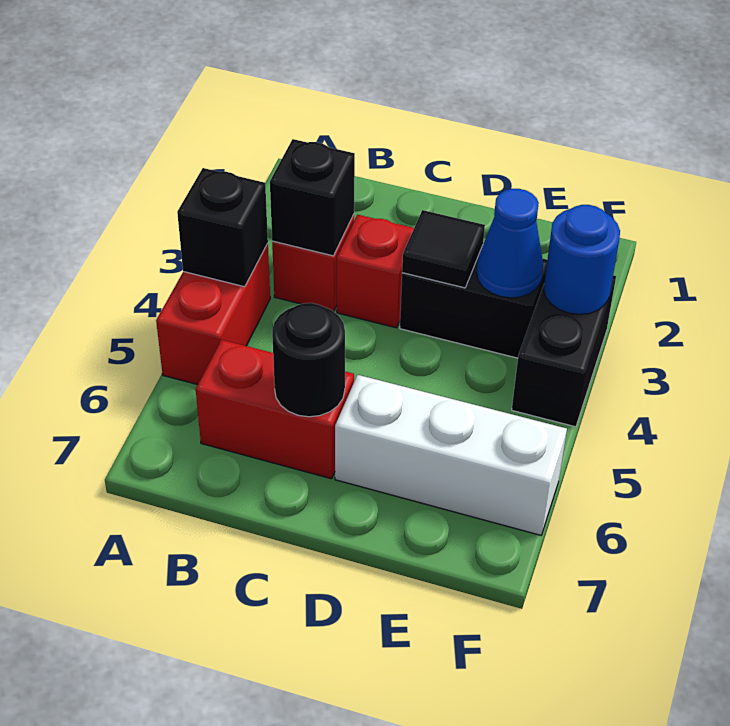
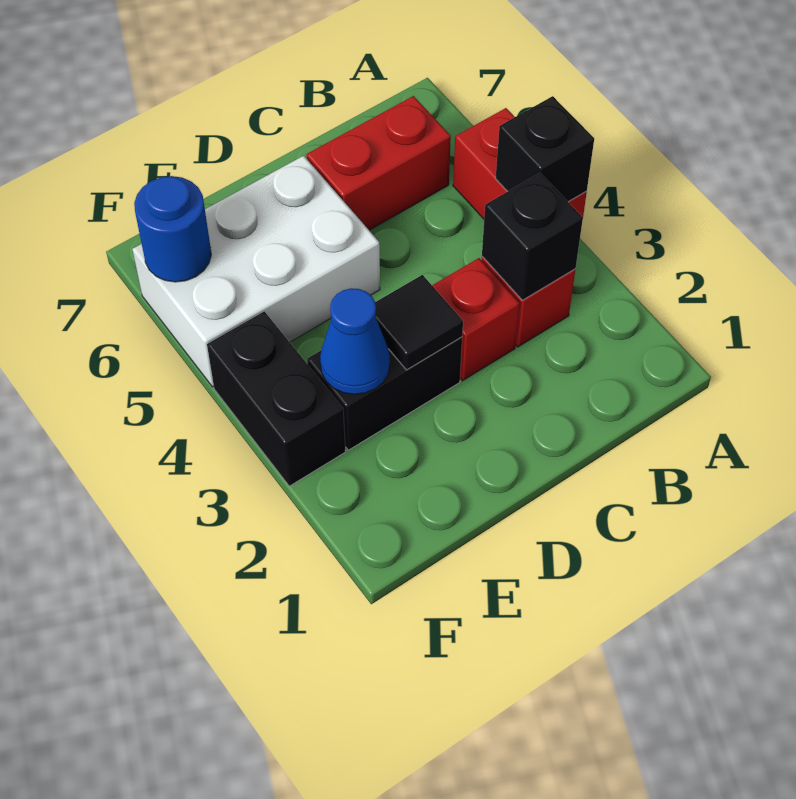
black round brick C6 level 2 -> none
white brick D6:F6 level 1 -> white brick D5:F6 level 1
blue round brick F3 level 2 -> blue round brick F6 level 2

